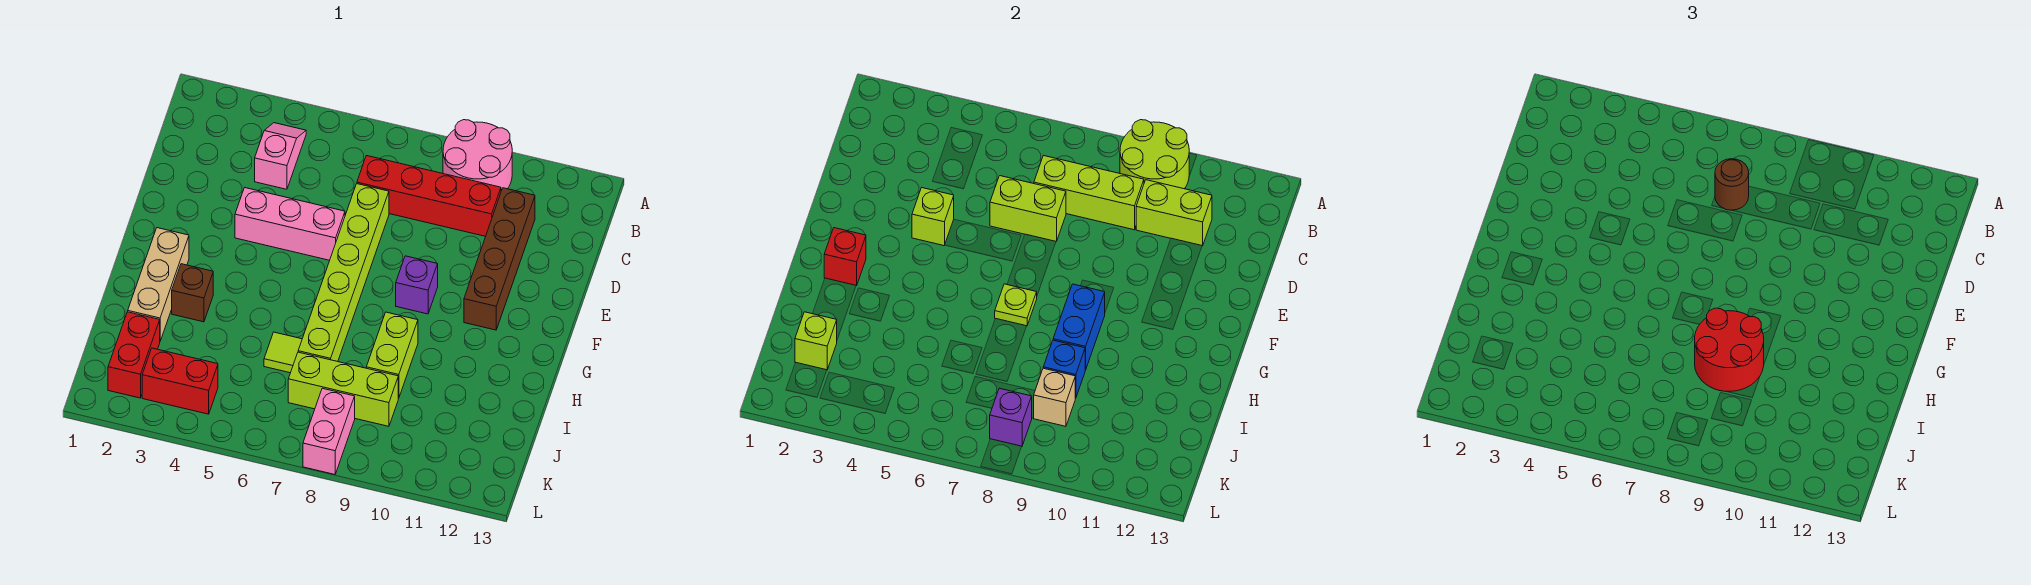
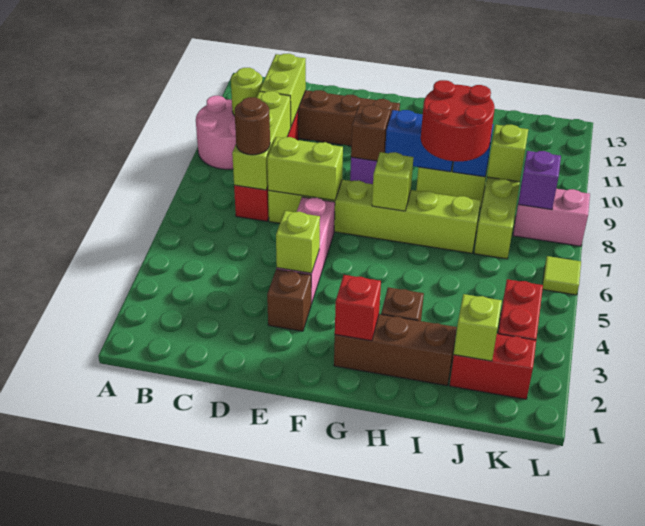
lime round brick A9:B10 level 2 -> lime round brick B10 level 2
pink slope B4:C4 level 1 top C -> none
lime brick D6:D7 level 2 -> lime brick D7:E7 level 2
none -> brown brick E3 level 1
none -> brown brick F9 level 2
tan brick G2:I2 level 1 -> brown brick G2:I2 level 1
lime plate G7 level 2 -> lime brick G7 level 2
lime tile I6 level 1 -> lime tile L6 level 1
tan brick J9 level 2 -> lime brick J9 level 2

